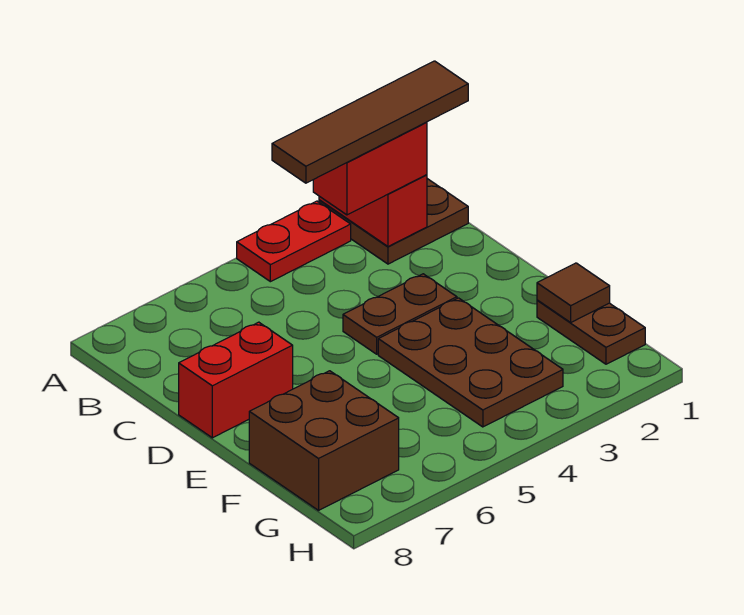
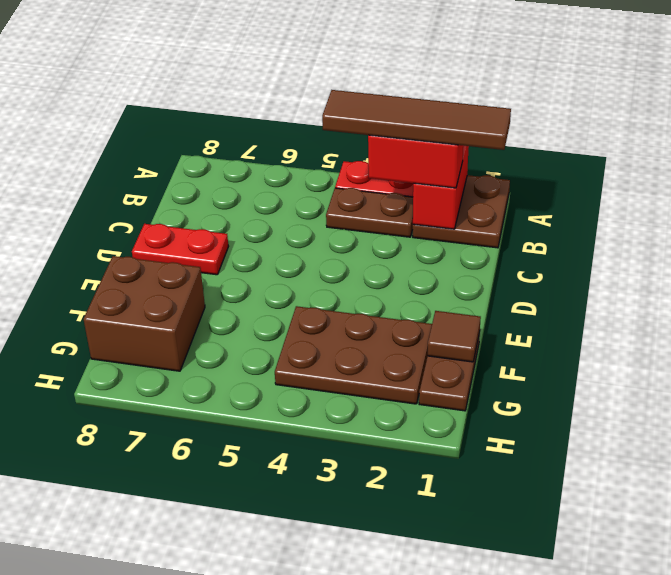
brown plate D3:D4 level 1 -> brown plate B3:B4 level 1
red brick D7:D8 level 1 -> red plate D7:D8 level 1
brown plate E3:G4 level 1 -> brown plate F2:G4 level 1

